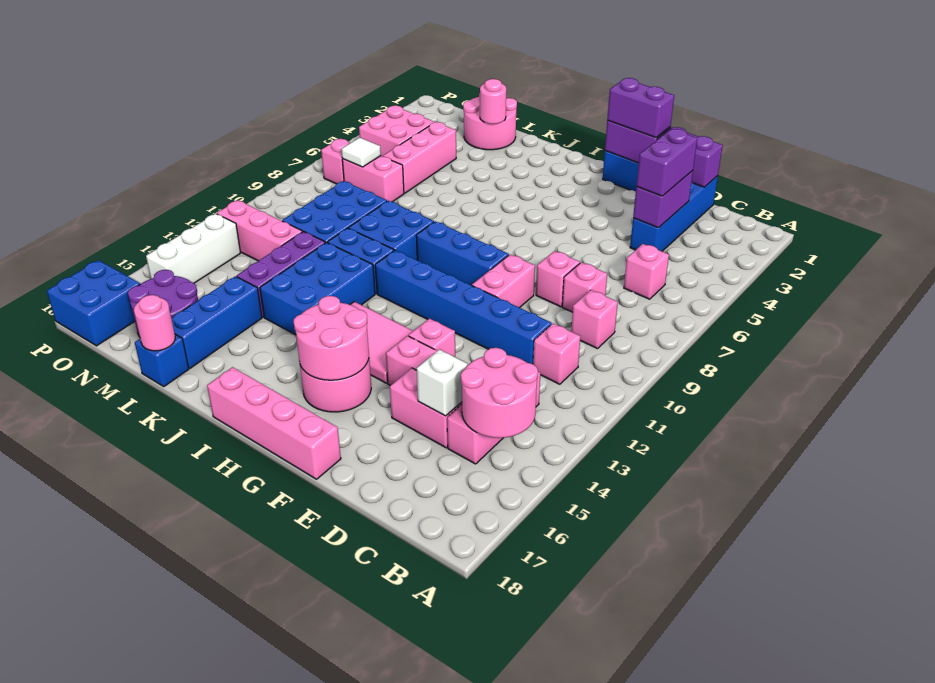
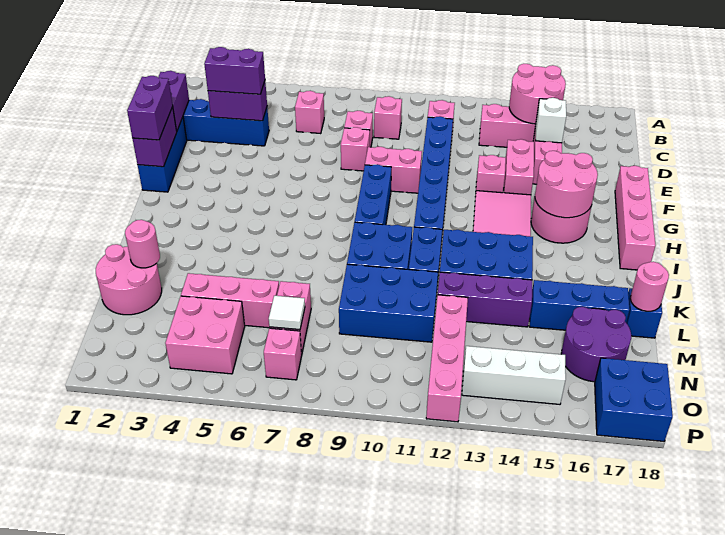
pink brick M12:O12 level 1 -> pink brick M12:P12 level 1

